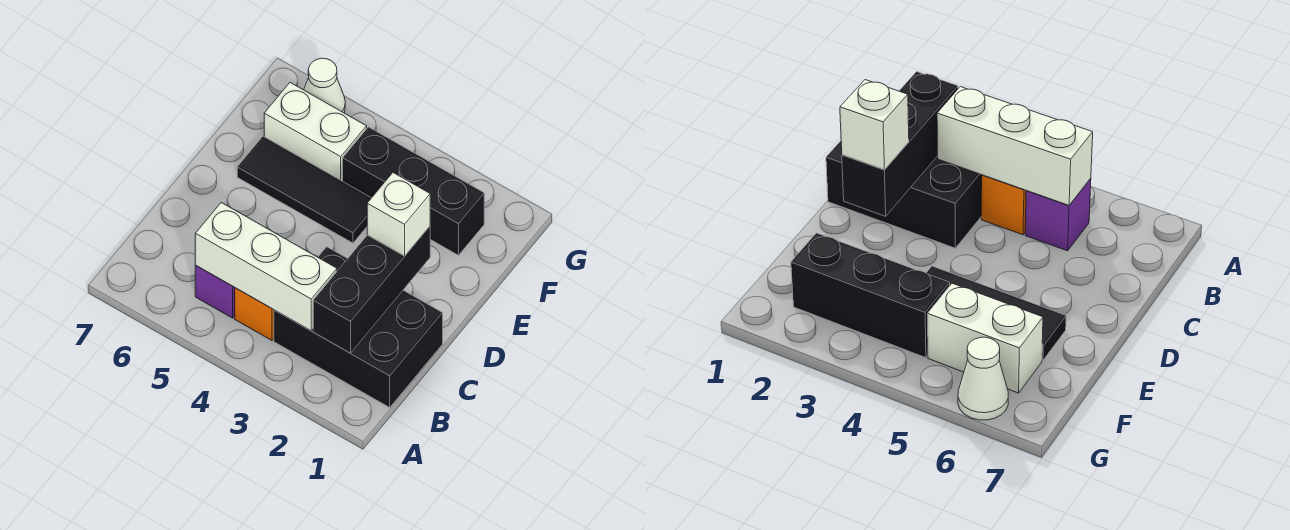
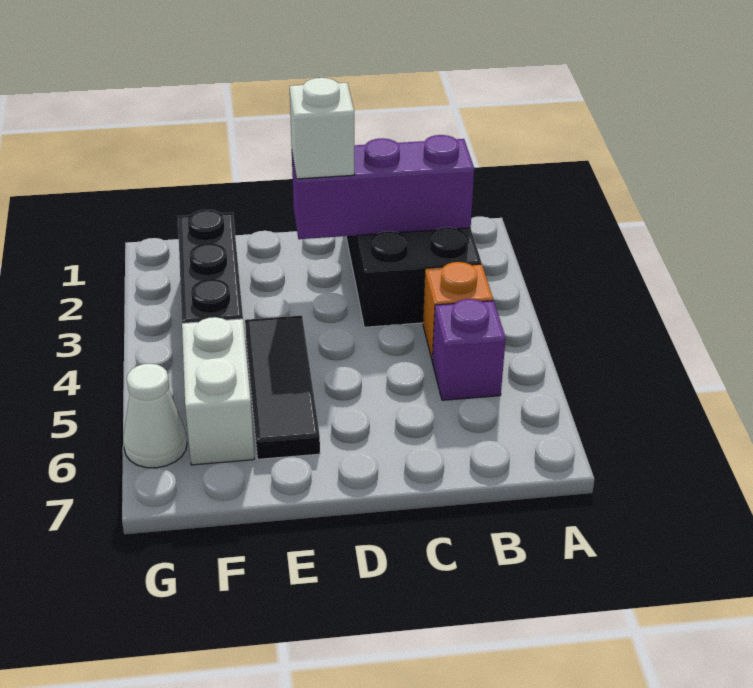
black brick B2:D2 level 2 -> purple brick B2:D2 level 2
white brick B3:B5 level 2 -> none

